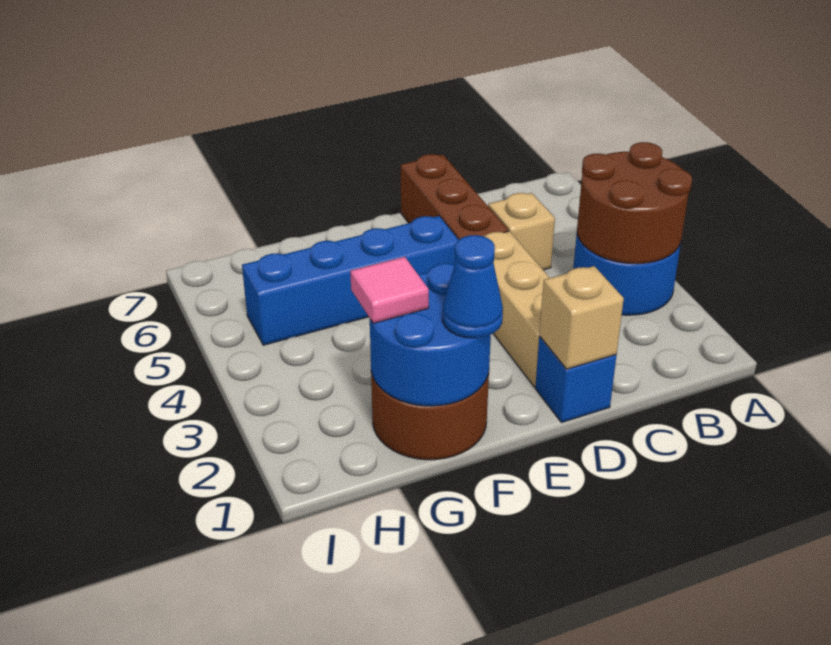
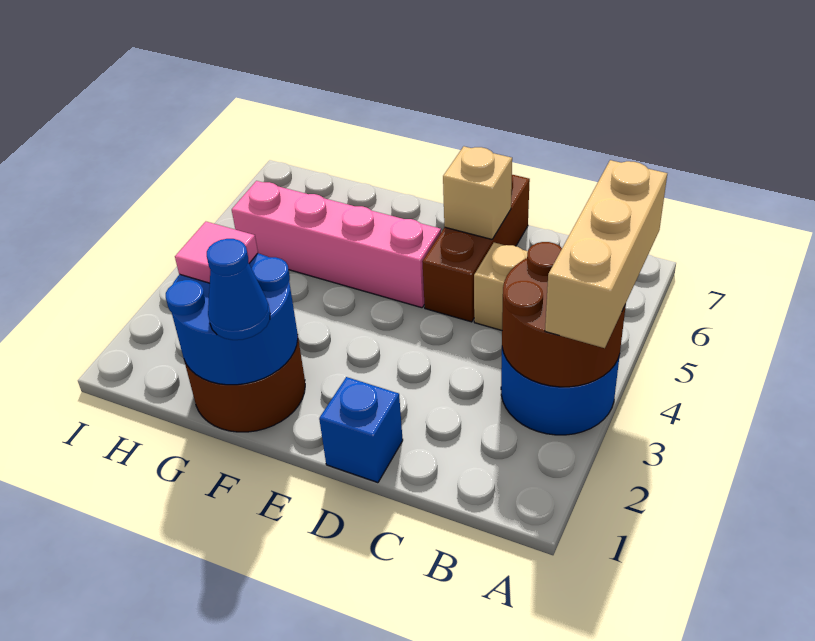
tan brick D1 level 2 -> tan brick D6 level 2
tan brick D2:D4 level 1 -> tan brick A3:A5 level 3
blue brick E5:H5 level 1 -> pink brick E5:H5 level 1

